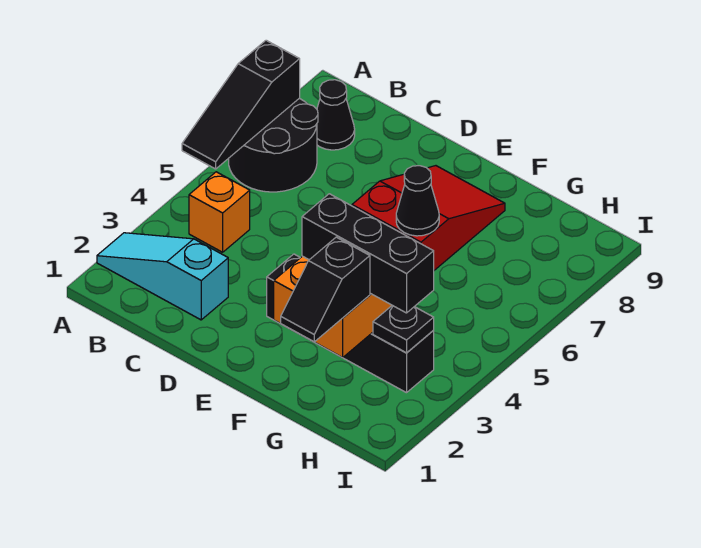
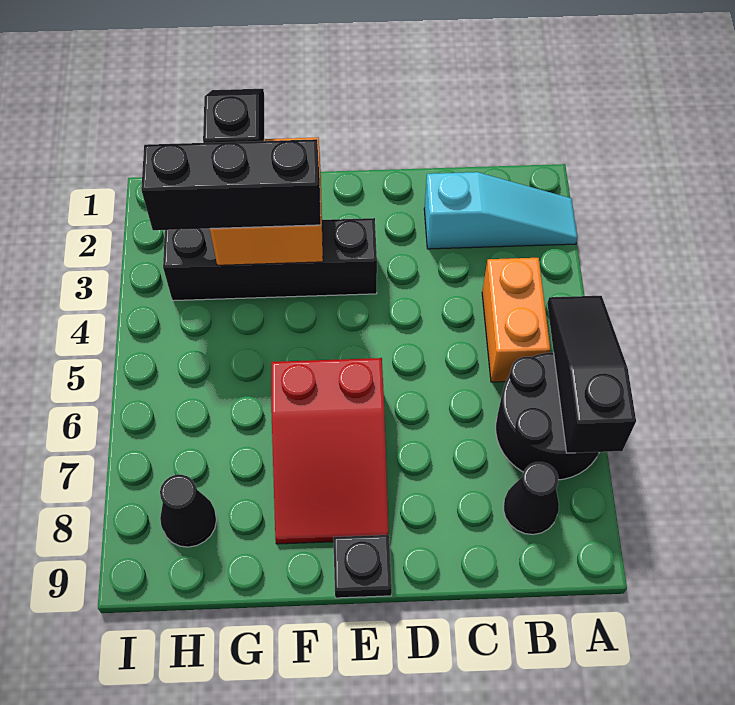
orange brick B4 level 1 -> orange brick B4:B5 level 1
black cone F6 level 2 -> black cone H8 level 1
black plate H3 level 2 -> black plate E9 level 1

